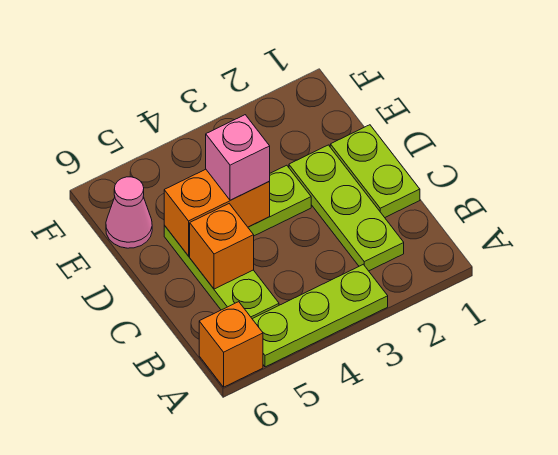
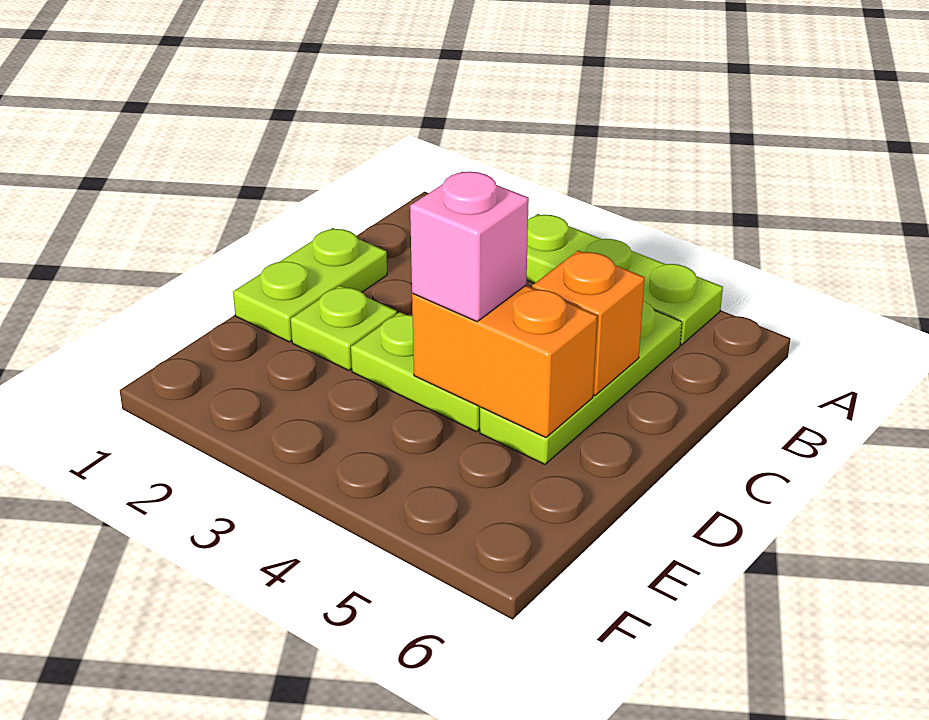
orange brick A6 level 1 -> none
lime plate B2:D2 level 1 -> lime plate D2 level 1
pink cone E6 level 1 -> none

